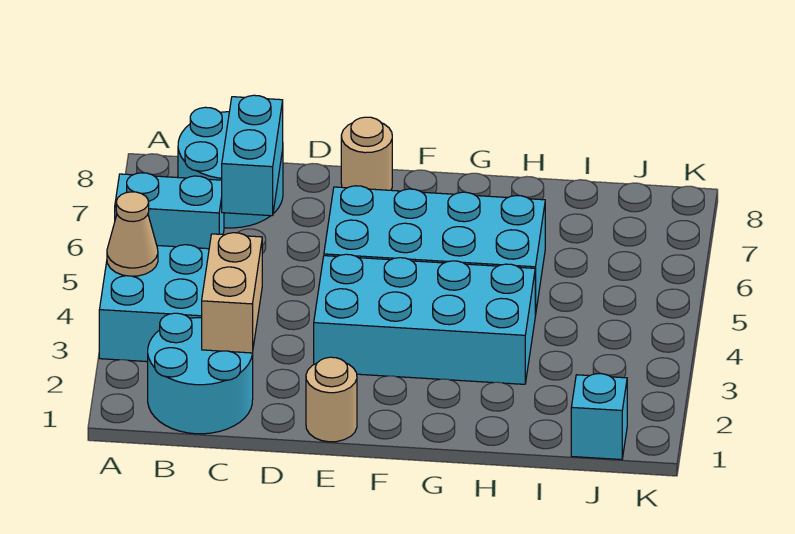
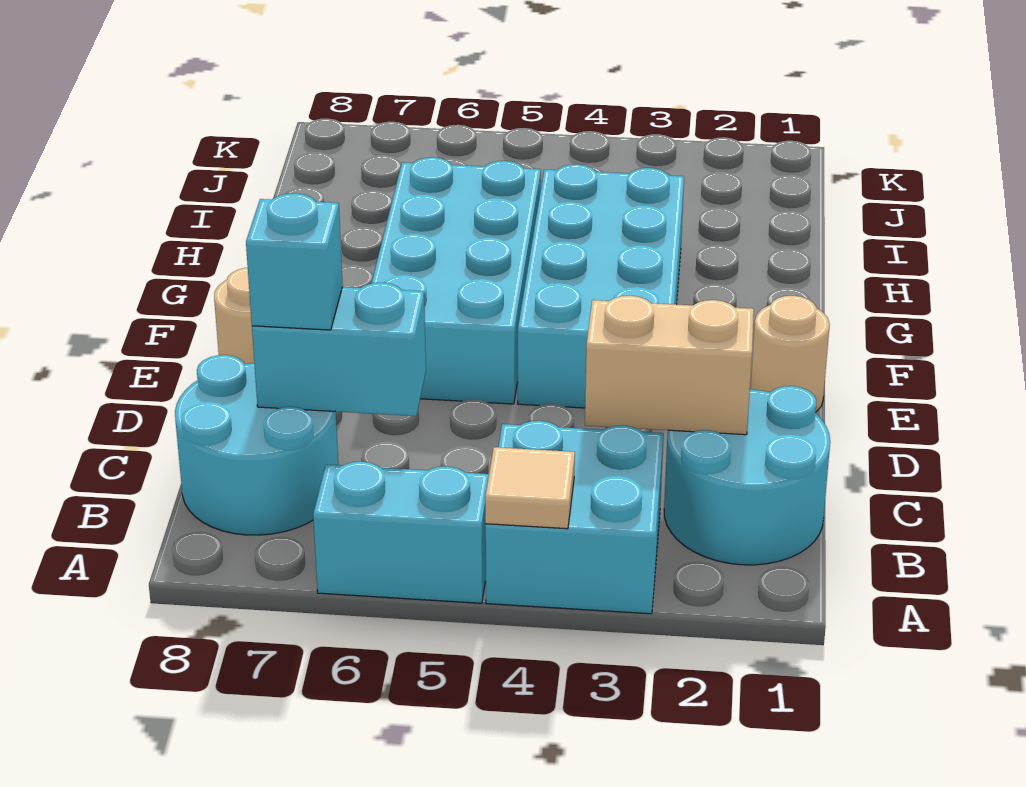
tan cone A4 level 2 -> tan tile A4 level 2
cyan brick A6:B6 level 1 -> cyan brick A5:A6 level 1
cyan brick J1 level 1 -> cyan brick C7 level 3

